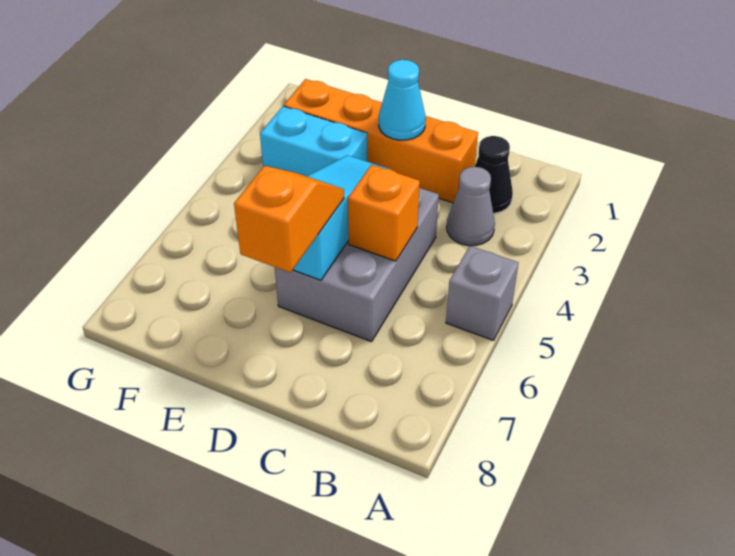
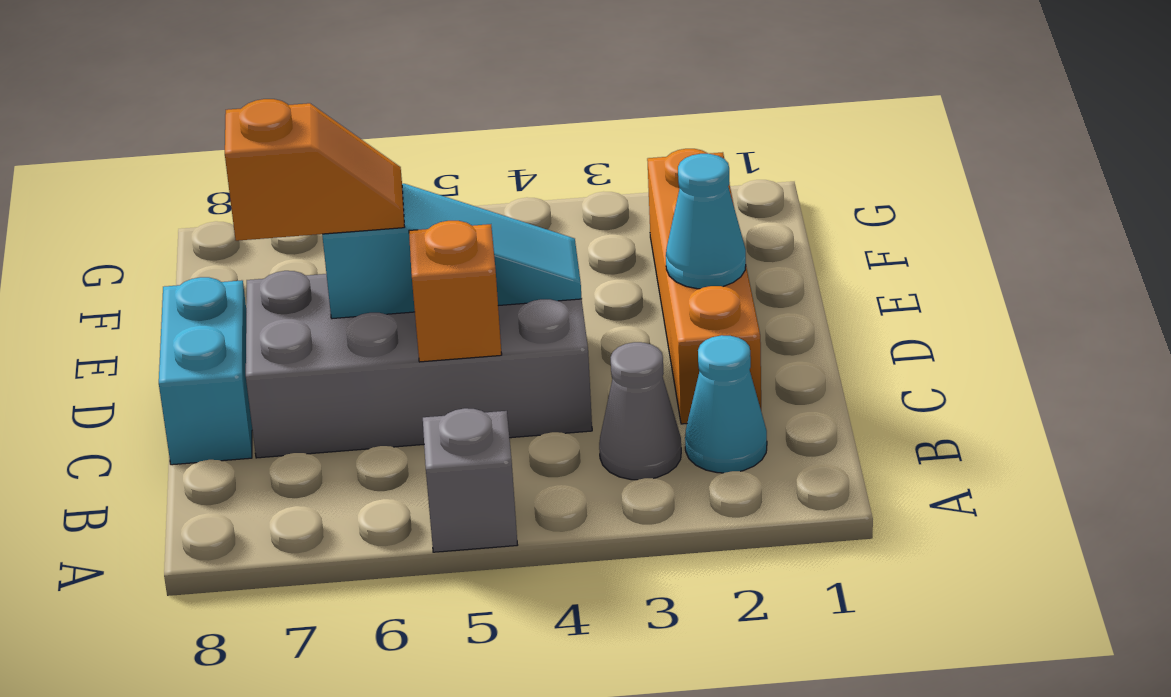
black cone B2 level 1 -> cyan cone B2 level 1
grey brick C4:D6 level 1 -> grey brick C4:D7 level 1
cyan brick E3:F3 level 1 -> cyan brick C8:D8 level 1

